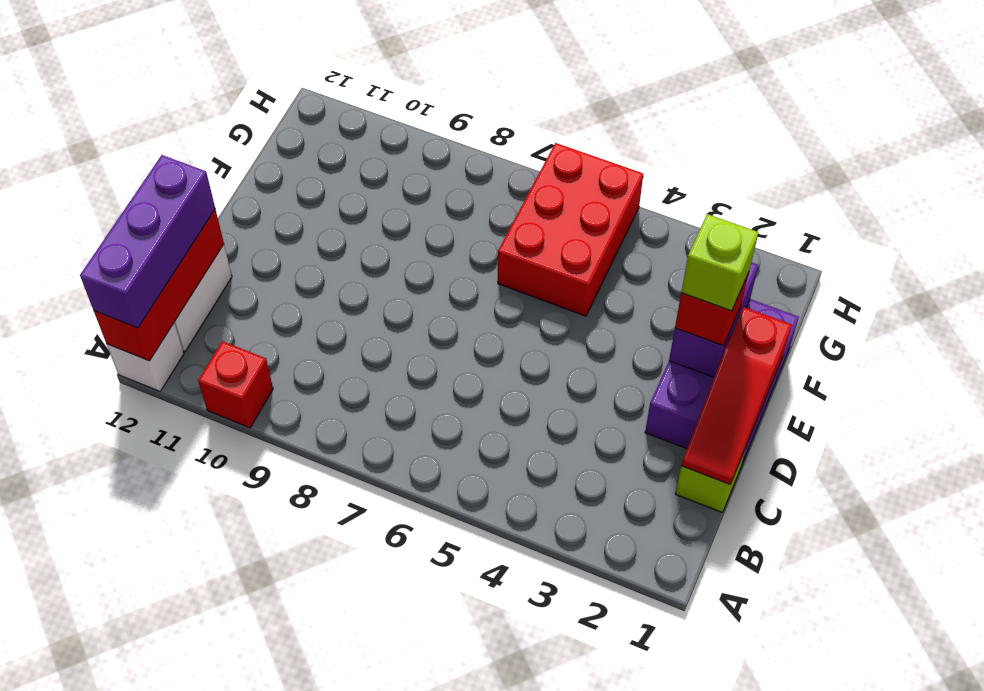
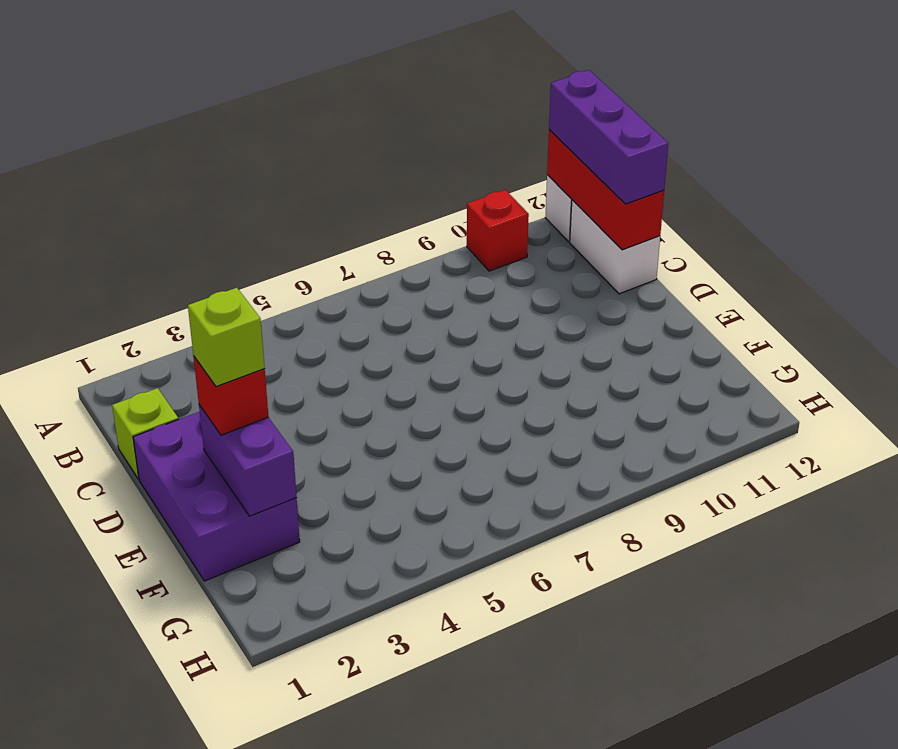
red slope C1:E1 level 2 top E -> none
red brick F5:H6 level 1 -> none

